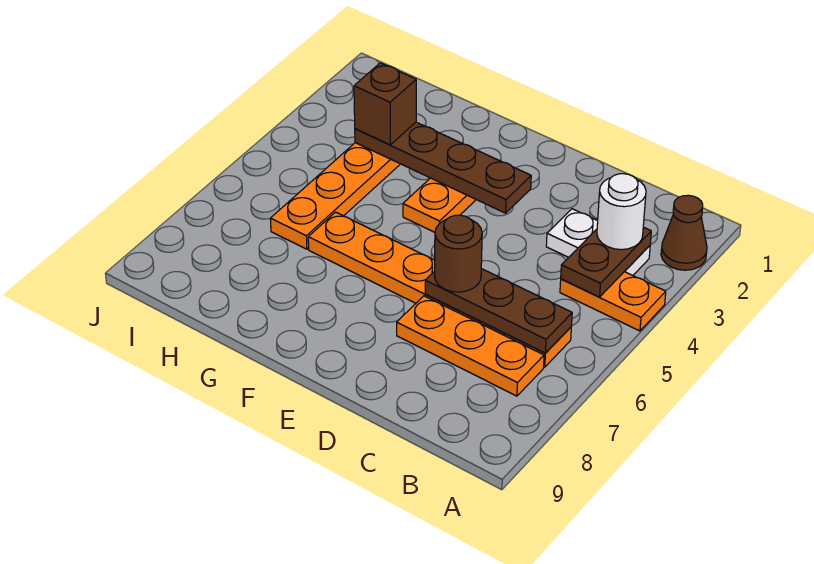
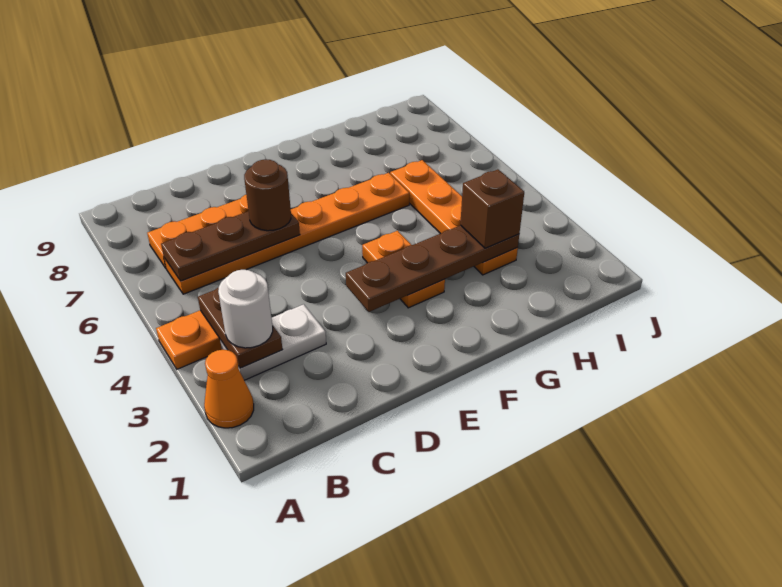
brown cone A2 level 1 -> orange cone A2 level 1

